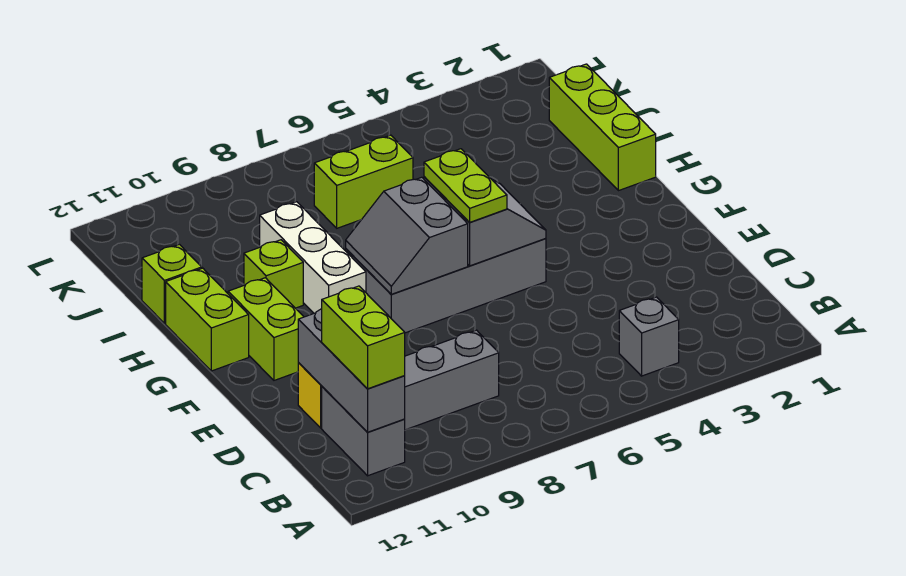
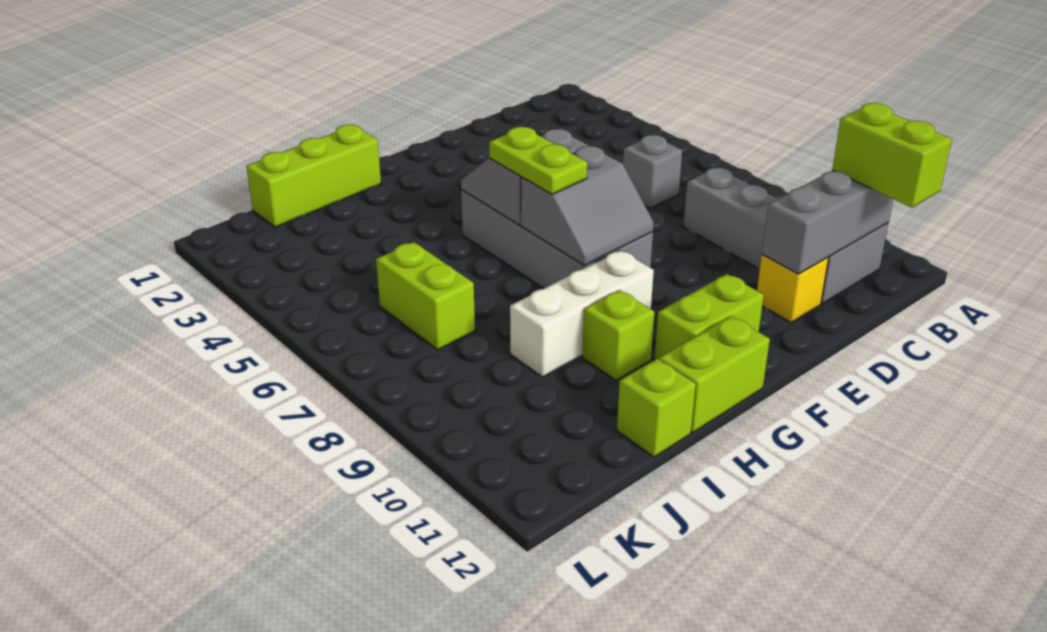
grey brick B4 level 1 -> grey brick C6 level 1
lime brick B11:C11 level 3 -> lime brick B11:B12 level 3
lime plate F6:G6 level 3 -> lime plate G6:G7 level 3

